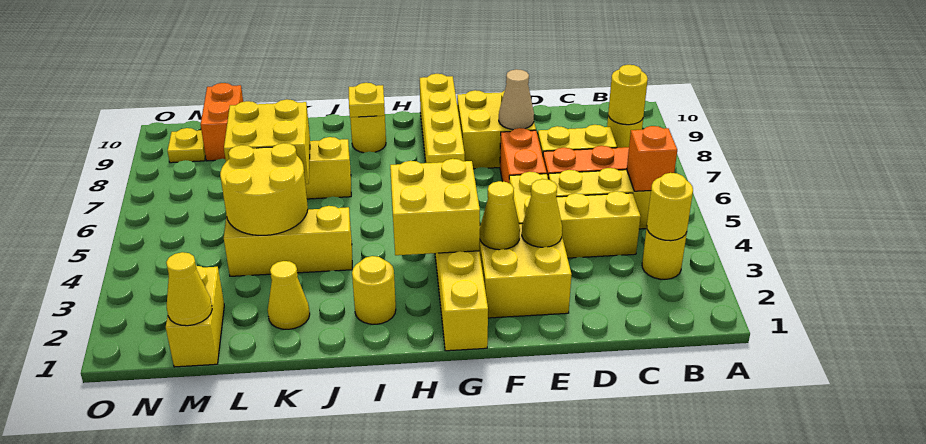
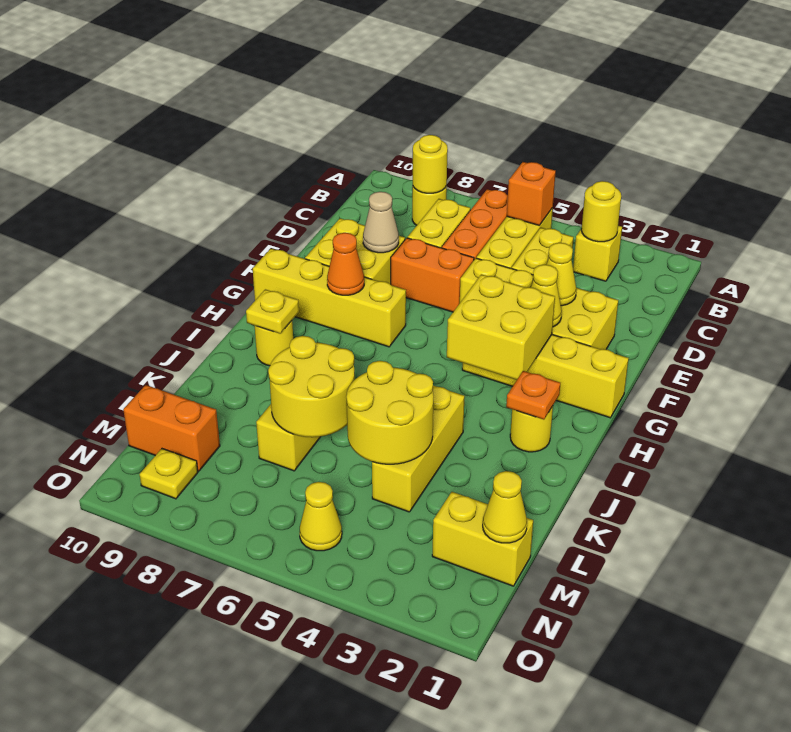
yellow round brick B3 level 1 -> yellow brick B3 level 1
none -> orange cone G8 level 2
none -> orange plate I2 level 2
yellow cone K2 level 1 -> yellow cone N5 level 1
yellow brick K6:L7 level 2 -> yellow round brick K6:L7 level 2

